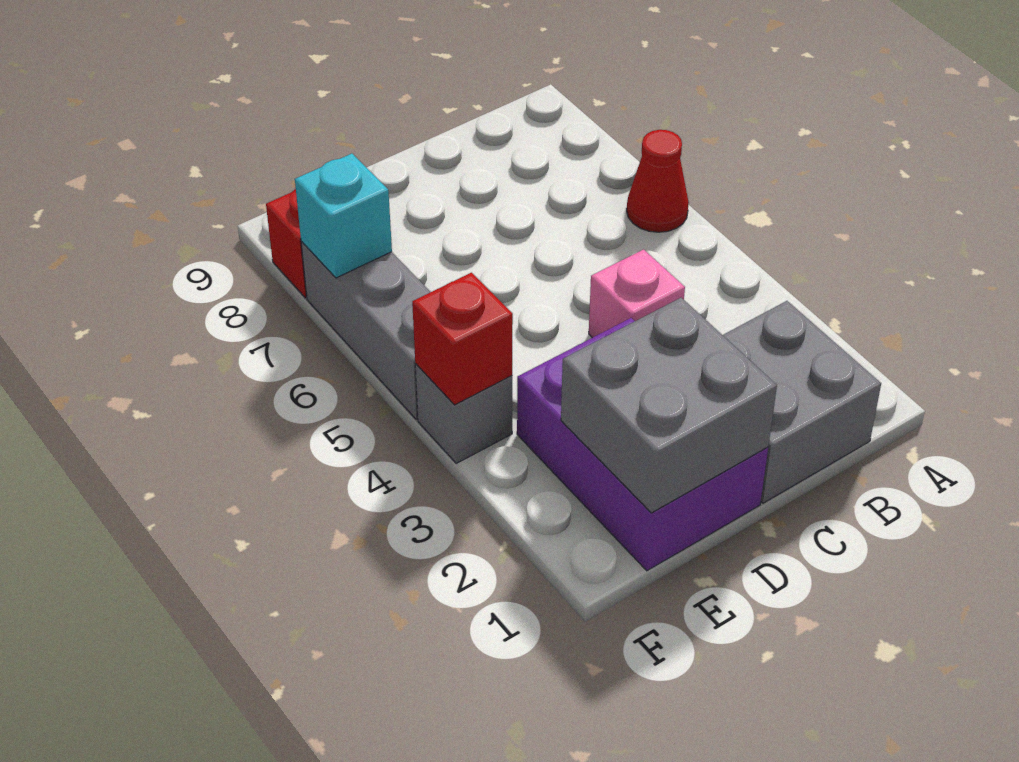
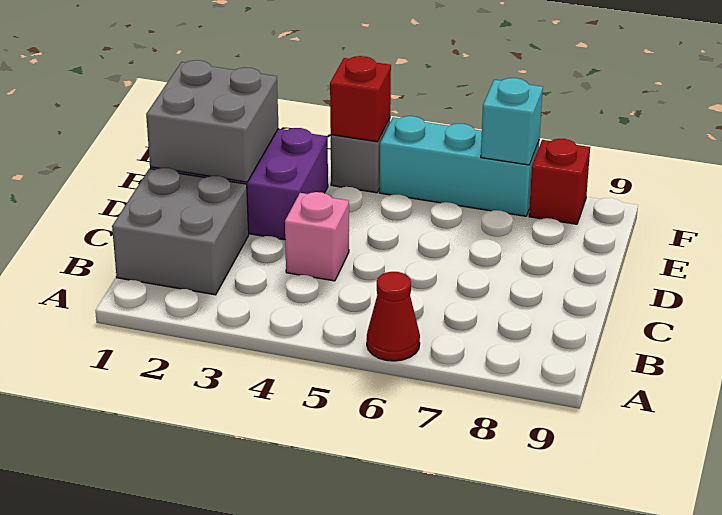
grey brick F5:F7 level 1 -> cyan brick F5:F7 level 1

